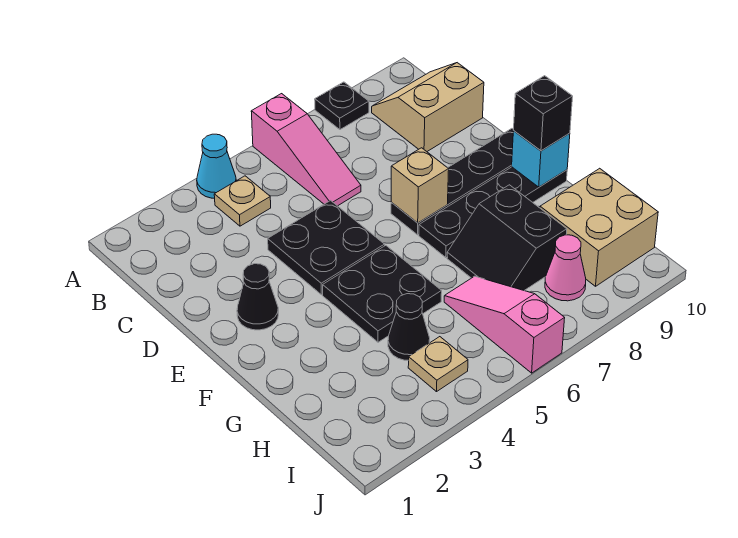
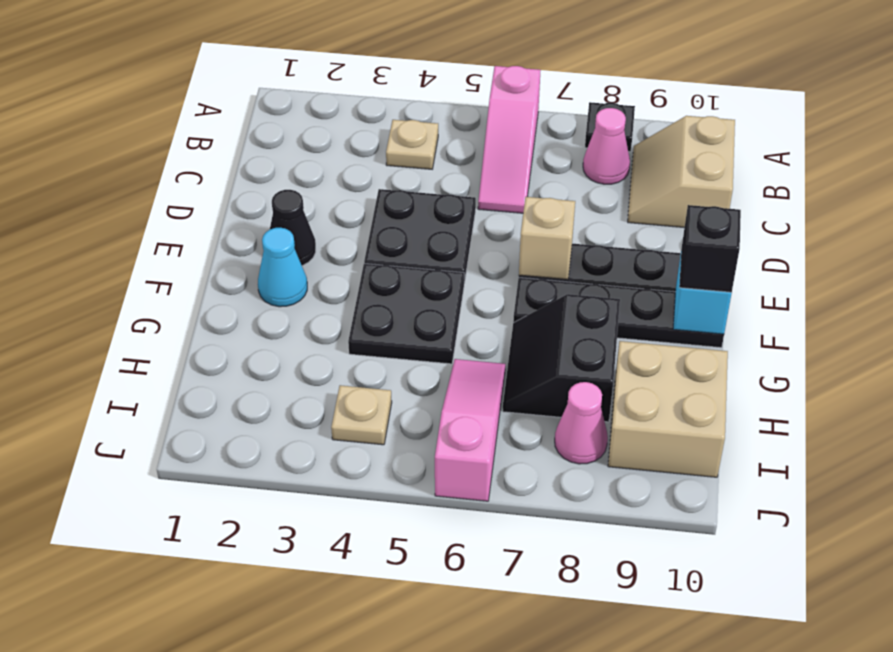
cyan cone A4 level 1 -> cyan cone F2 level 1
none -> pink cone B8 level 1
tan slope B9:C10 level 1 top C -> tan slope B9:C10 level 1 top 10
black cone H4 level 1 -> none

